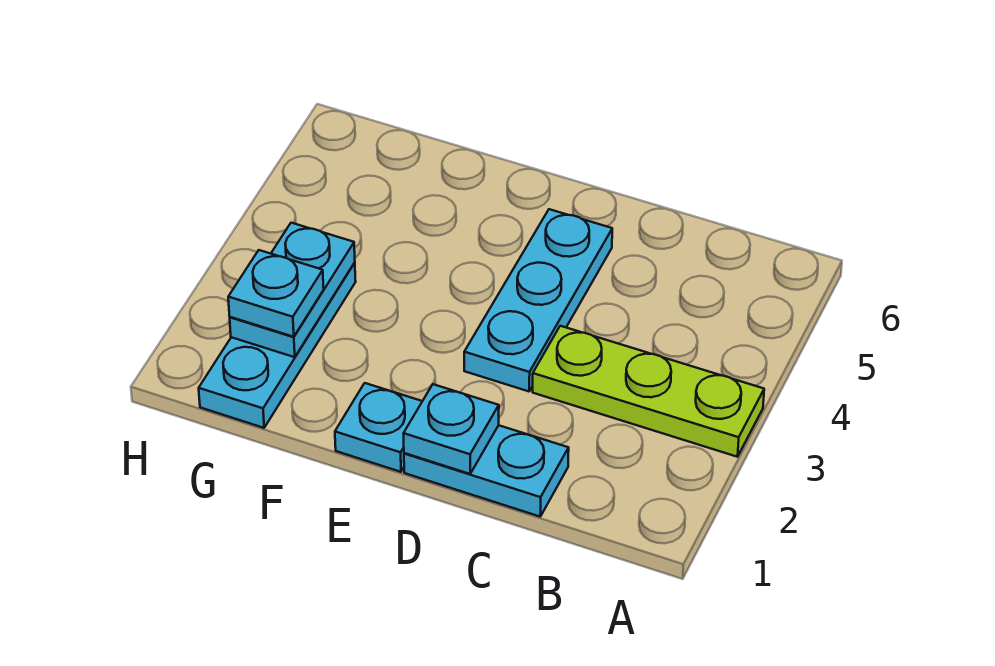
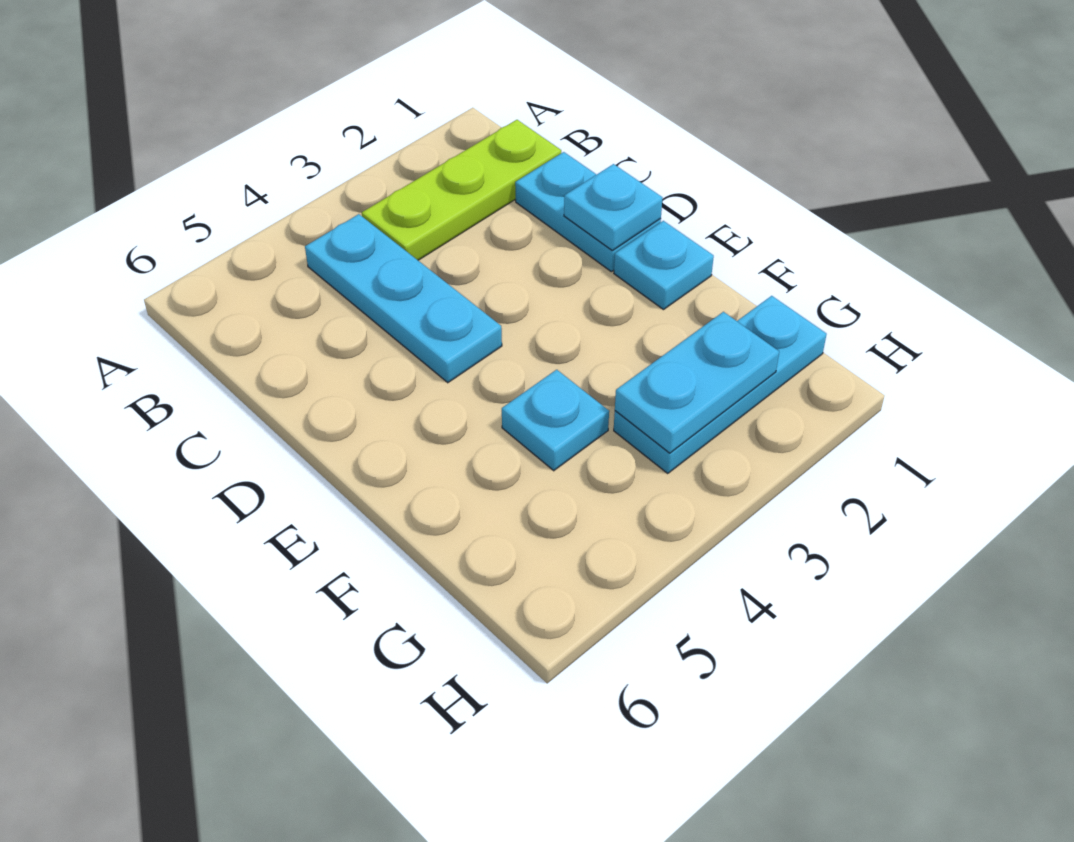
lime plate A3:C3 level 1 -> lime plate B1:B3 level 1
cyan plate D3:D5 level 1 -> cyan plate B4:D4 level 1
cyan plate G2 level 3 -> cyan plate F4 level 1

